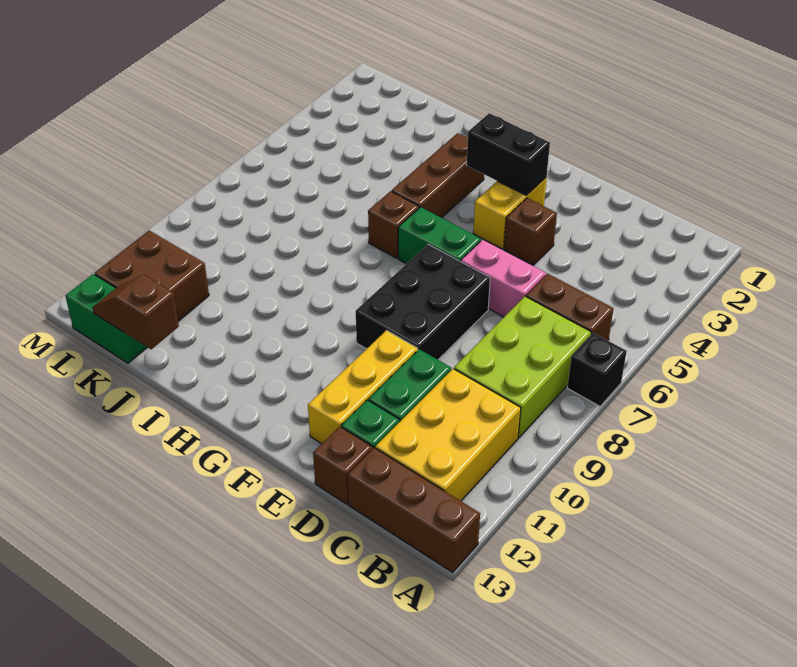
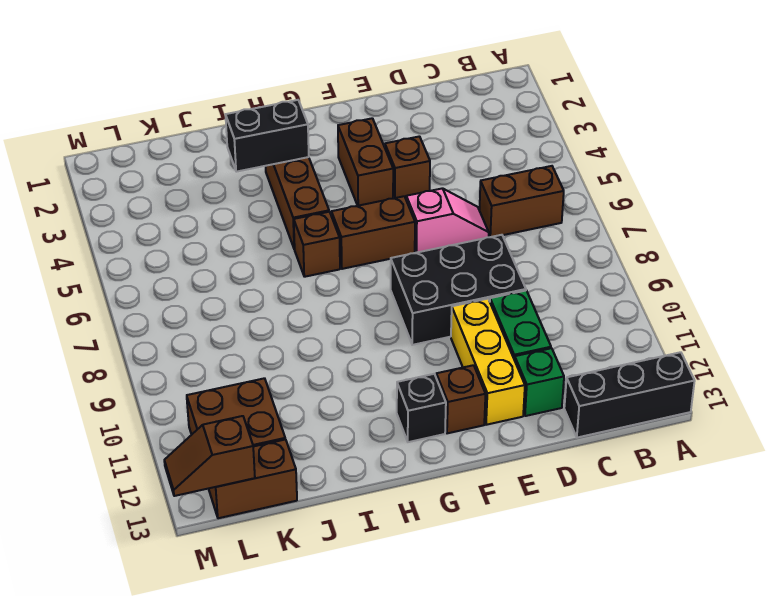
black brick A7 level 1 -> black brick G12 level 1
brown brick A13:C13 level 1 -> black brick A13:C13 level 1
lime brick B7:C9 level 1 -> none
yellow brick B10:C12 level 1 -> none
pink brick D6:E6 level 1 -> pink slope D6:E6 level 1 top E
brown brick D13 level 1 -> brown brick F12 level 1
black brick E7:F9 level 1 -> black brick D8:F9 level 1
yellow brick F3:F4 level 1 -> brown brick F3:F4 level 1
black brick F3:G3 level 2 -> black brick H3:I3 level 2
green brick F6:G6 level 1 -> brown brick F6:G6 level 1
brown slope J13:K13 level 2 top J -> brown slope L13:M13 level 2 top L
green brick K13:L13 level 1 -> brown brick K13:L13 level 1

